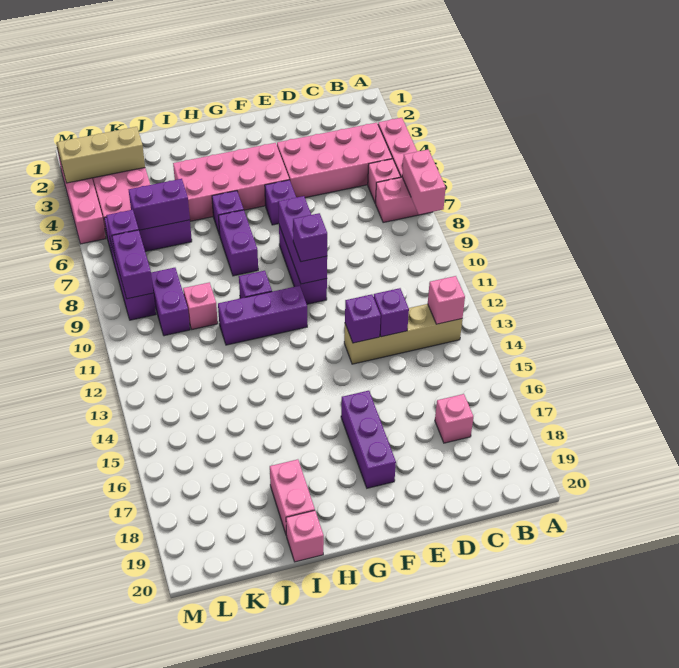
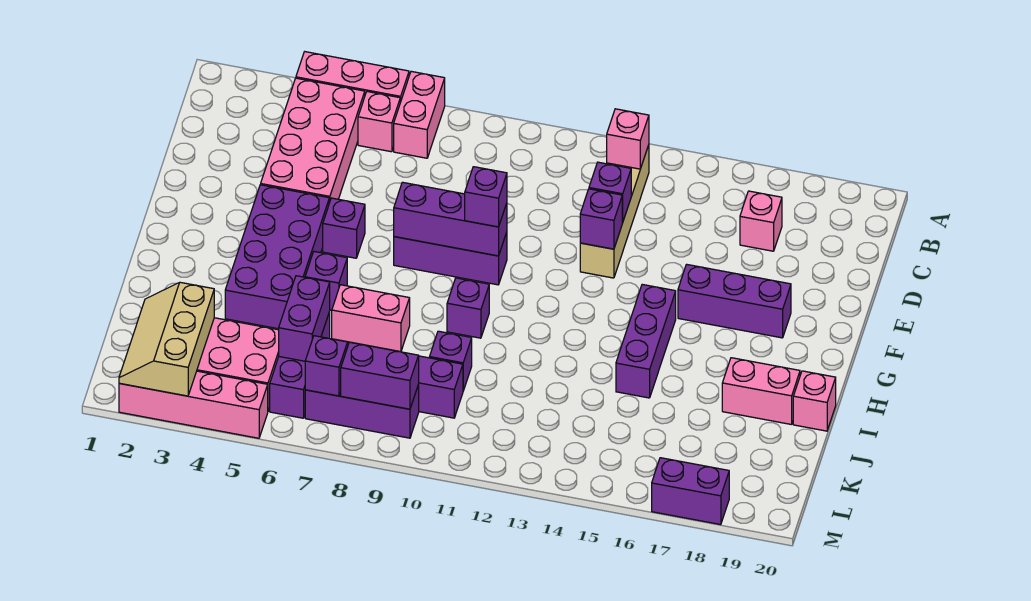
pink brick A7:A8 level 2 -> pink brick I7:I8 level 1
pink brick F4:I5 level 1 -> purple brick F4:I5 level 1
purple brick G11:I11 level 1 -> purple brick G15:I15 level 1
purple brick H7:H8 level 1 -> purple brick M17:M18 level 1
pink brick J10 level 1 -> purple brick J10 level 1

